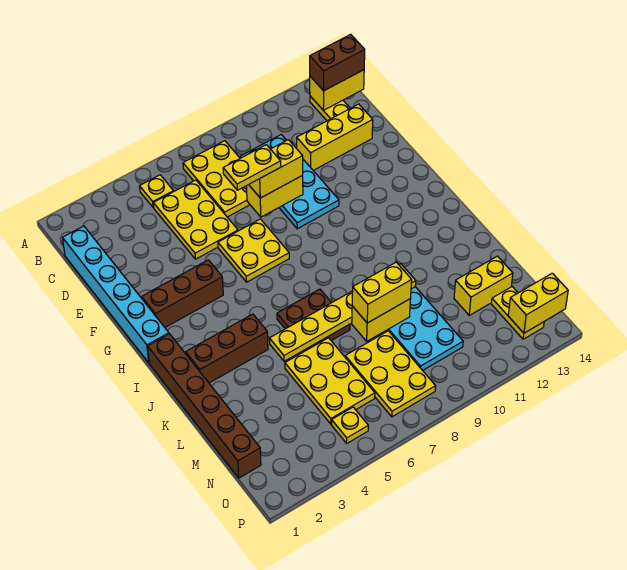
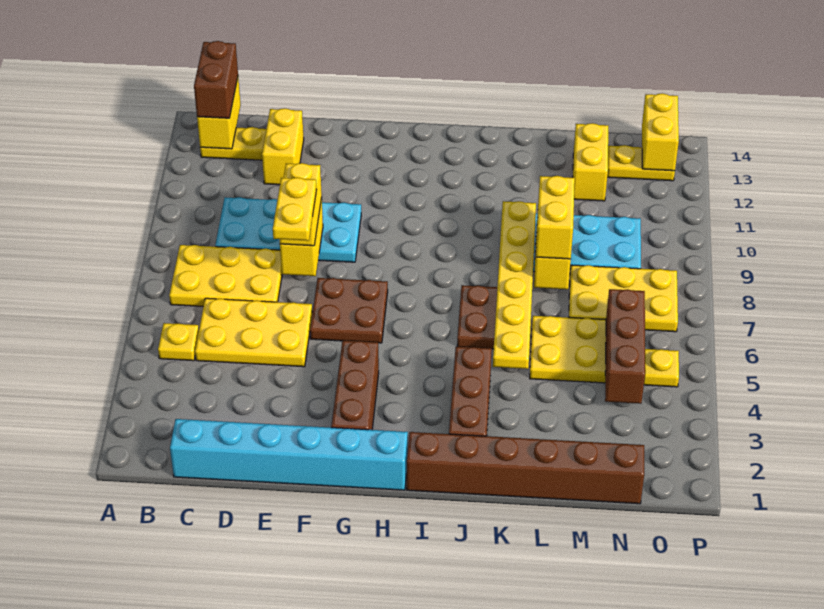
yellow brick D11:D13 level 1 -> yellow brick D12:D13 level 1
yellow plate F6:G7 level 1 -> brown plate F6:G7 level 1
none -> brown brick N4:N6 level 2

